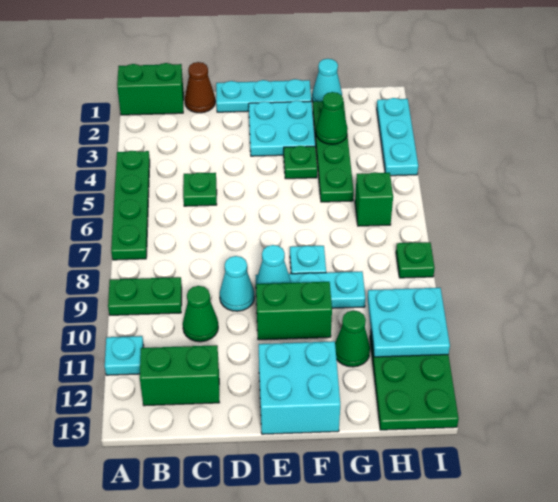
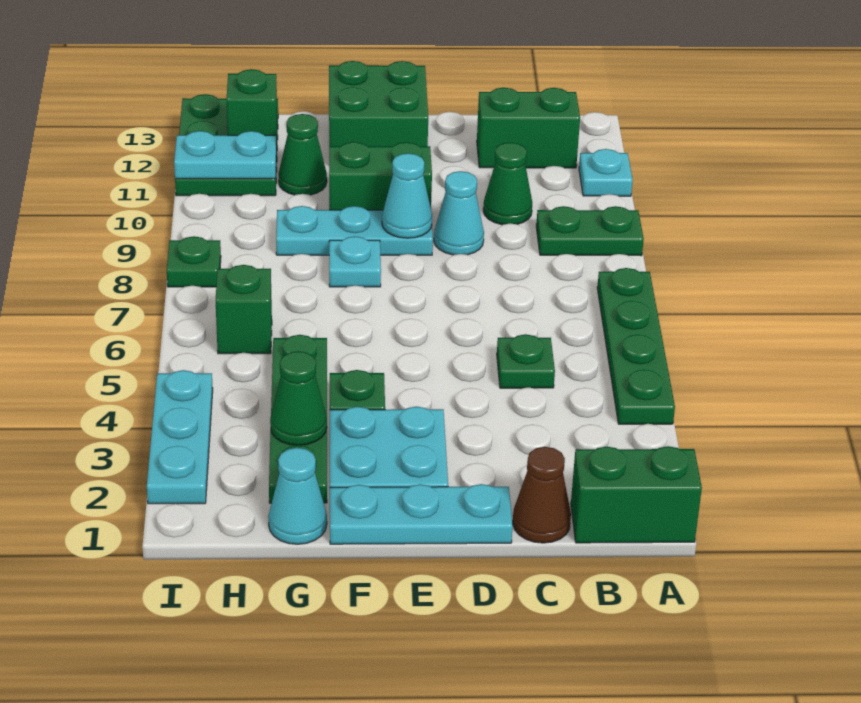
cyan brick E12:F13 level 1 -> green brick E12:F13 level 1
cyan plate H10:I11 level 2 -> cyan plate H11:I11 level 2
none -> green brick H12 level 2

